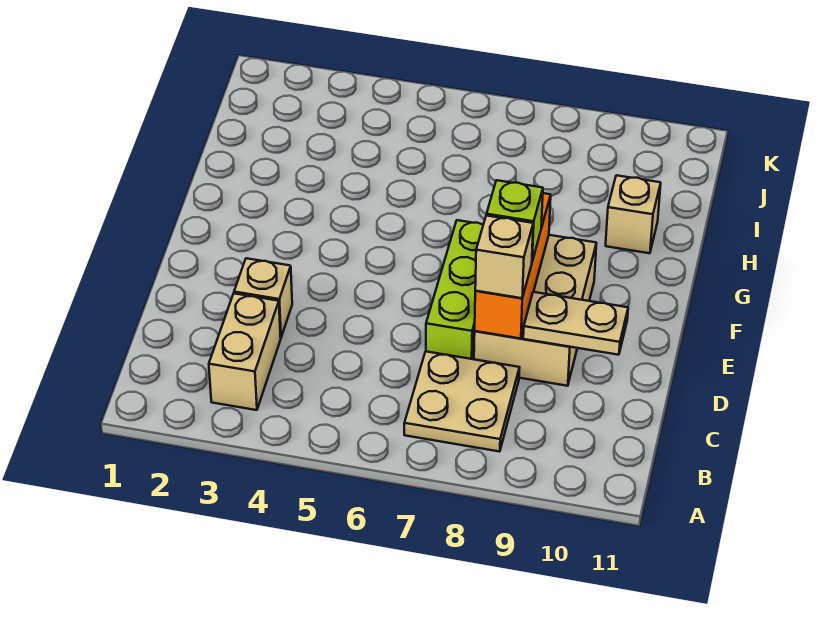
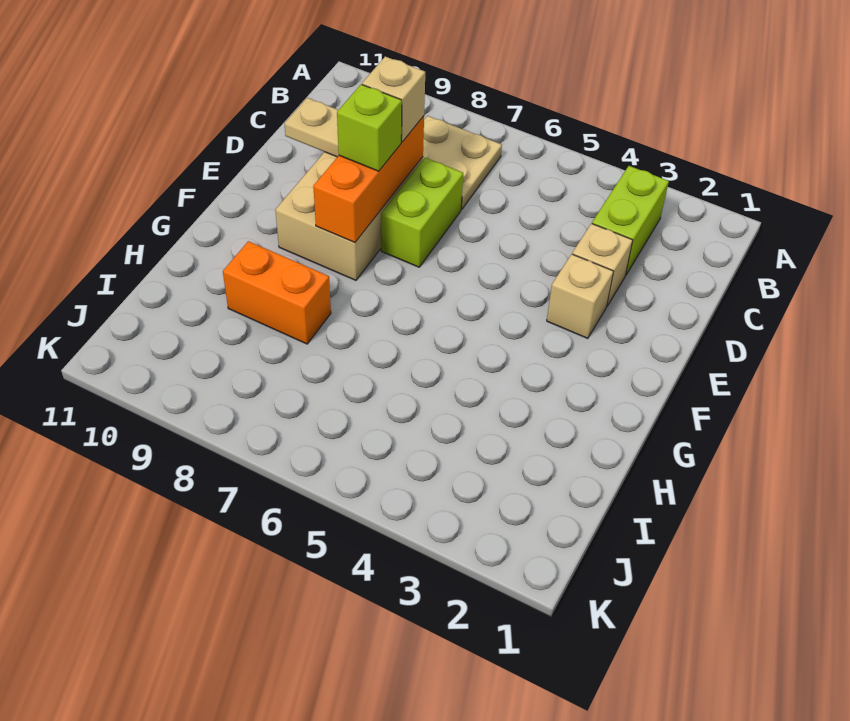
tan brick B3:C3 level 1 -> lime brick B3:C3 level 1
lime brick D7:F7 level 1 -> lime brick D7:E7 level 1
none -> orange brick H8:H9 level 1
tan brick H10 level 1 -> tan brick E3 level 1

